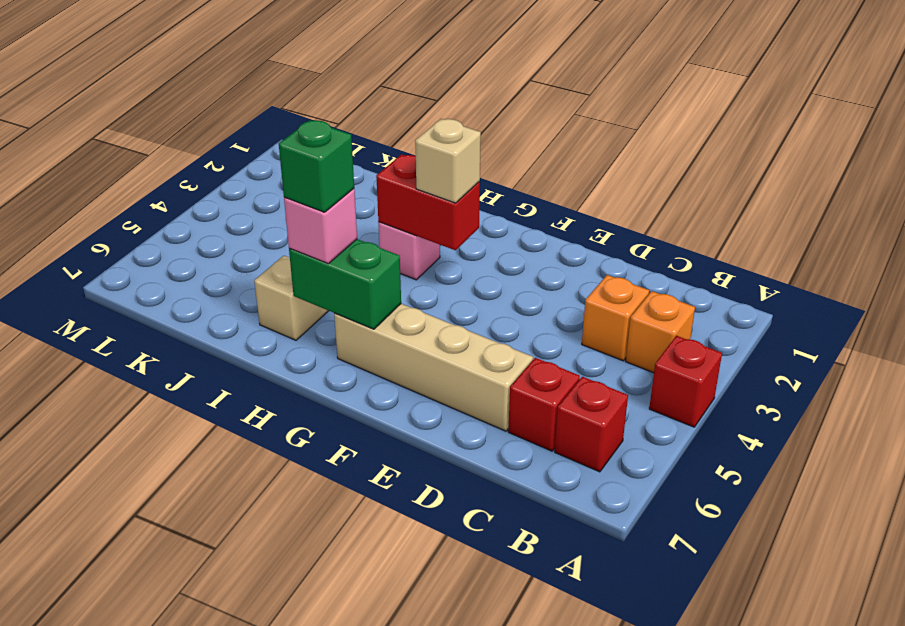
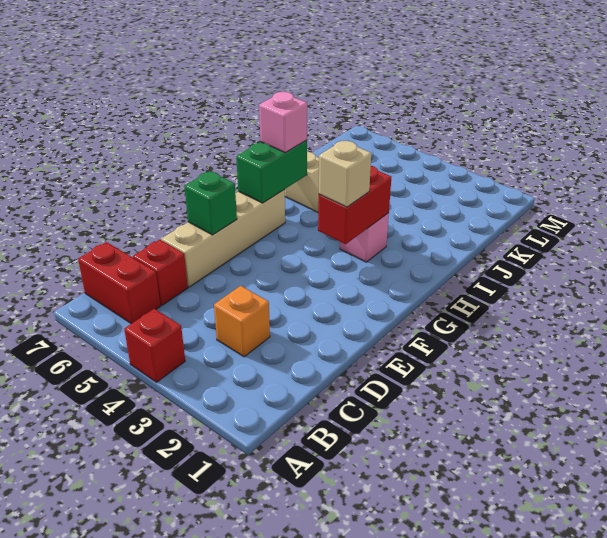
orange brick B3 level 1 -> none
red brick B6 level 1 -> red brick B6:B7 level 1
green brick H6 level 4 -> green brick E6 level 2

